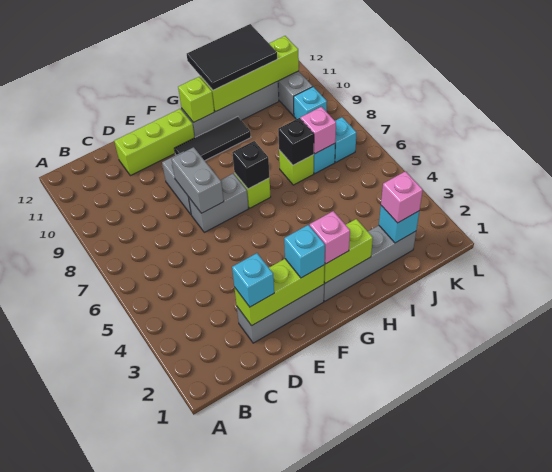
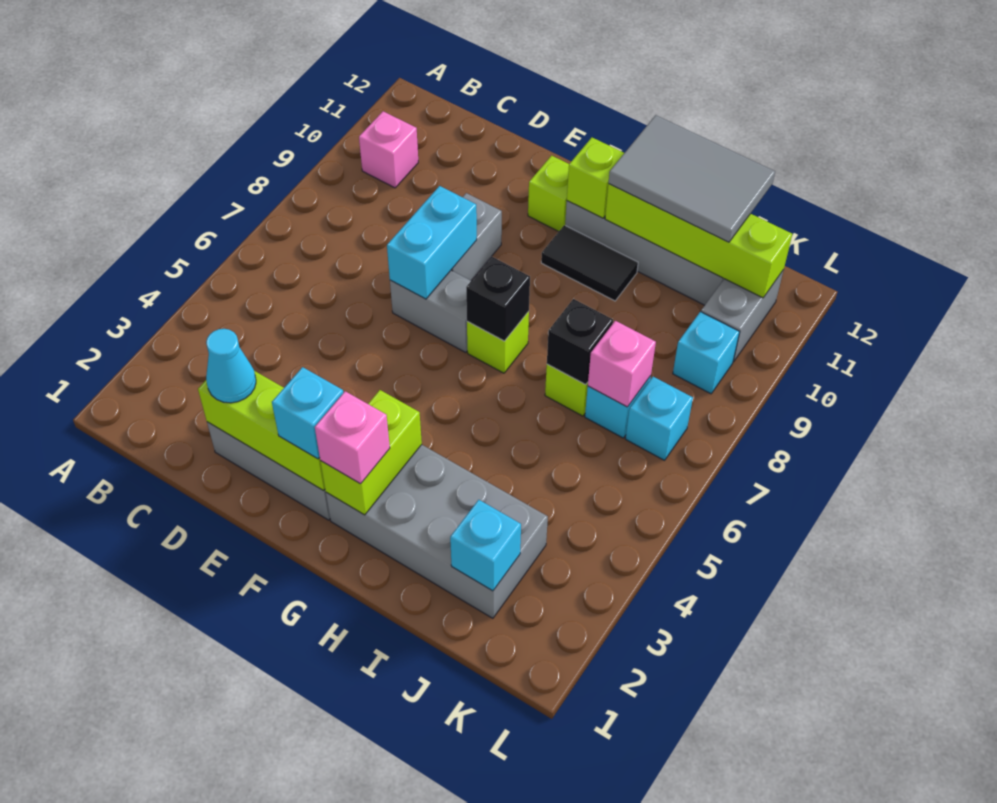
cyan brick D2 level 3 -> cyan cone D2 level 3
lime brick D11:F11 level 1 -> lime brick F11 level 1
grey brick E7:E8 level 2 -> cyan brick E7:E8 level 2
black tile F10:H10 level 1 -> black tile G10:H10 level 1
grey brick G2:J2 level 1 -> grey brick G2:J3 level 1
lime brick G2:H2 level 2 -> lime brick G2:G3 level 2
black tile H11:J12 level 3 -> grey tile H11:J12 level 3
pink brick J2 level 3 -> pink brick B10 level 1

